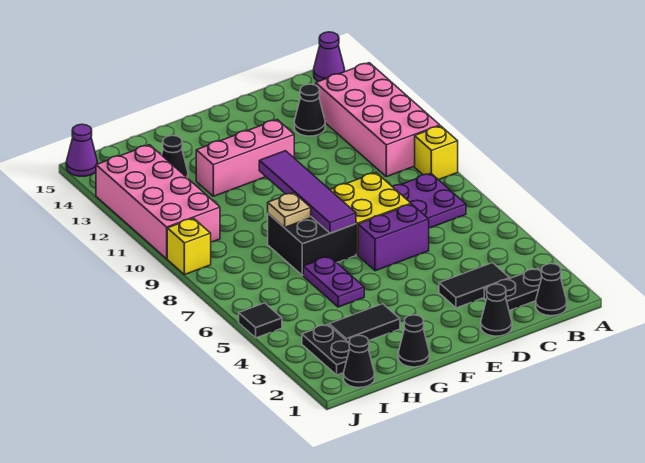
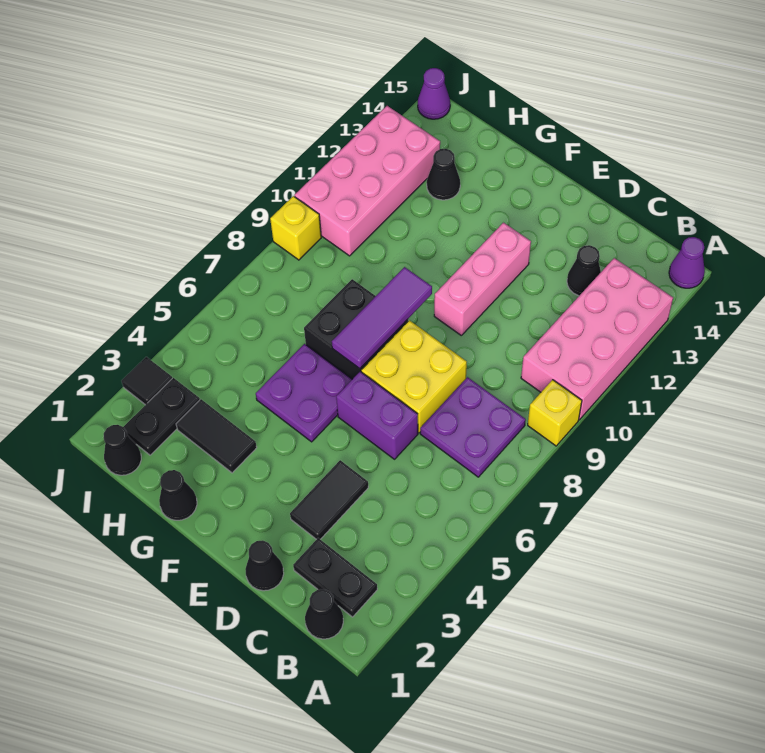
black tile C3:D3 level 1 -> black tile D3:D4 level 1
pink brick E12:G12 level 1 -> pink brick E10:E12 level 1
purple tile F7:F10 level 2 -> purple tile F7:F9 level 2
purple plate G5:G6 level 1 -> purple plate F5:G6 level 1
tan plate G8 level 2 -> none
black tile J5 level 1 -> black tile J3 level 1

